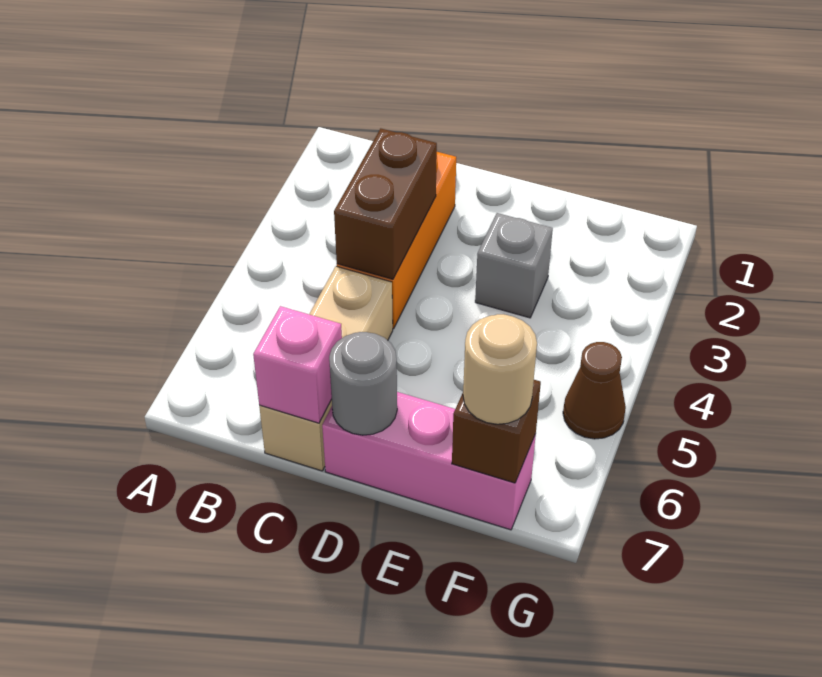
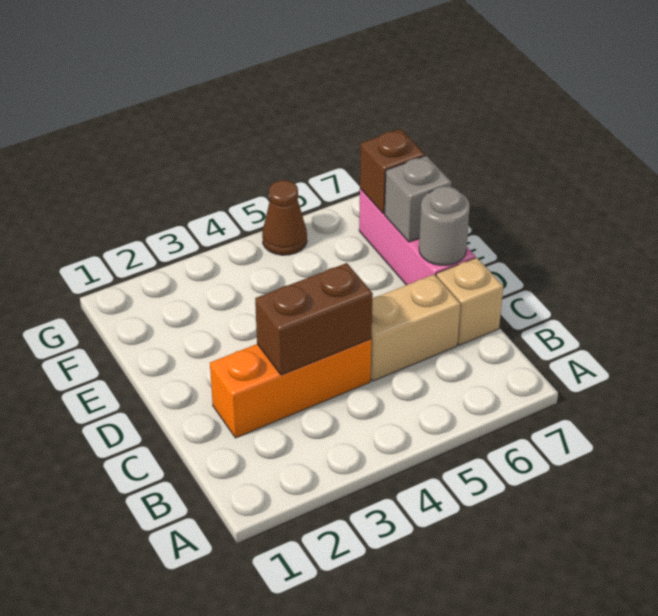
pink brick C7 level 2 -> none
grey brick E3 level 1 -> grey brick E7 level 2
tan round brick F7 level 3 -> none

